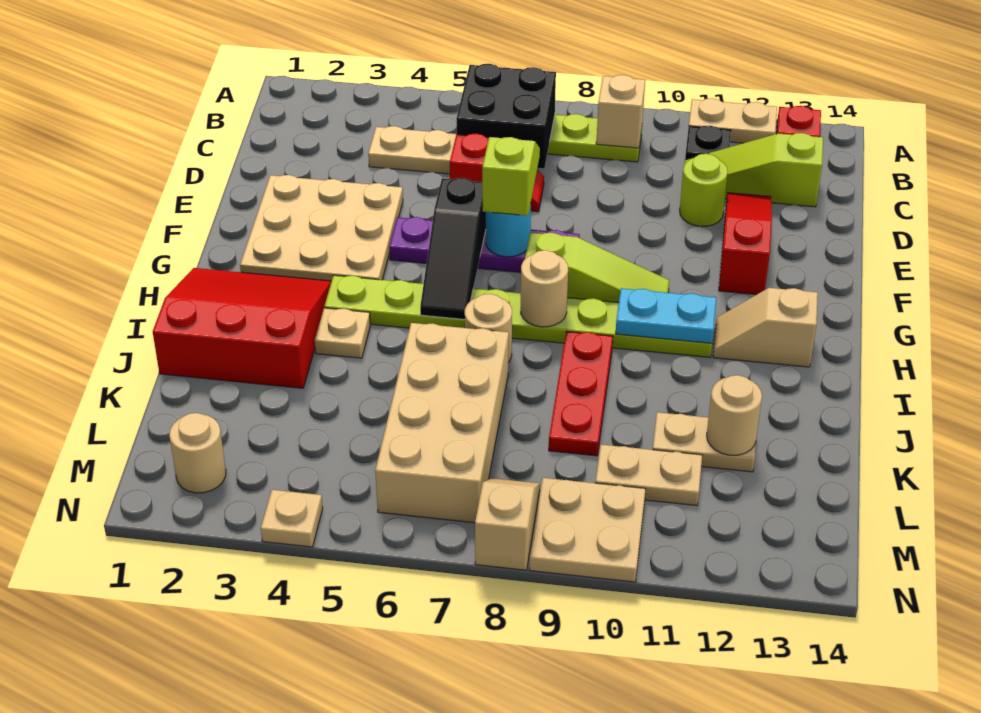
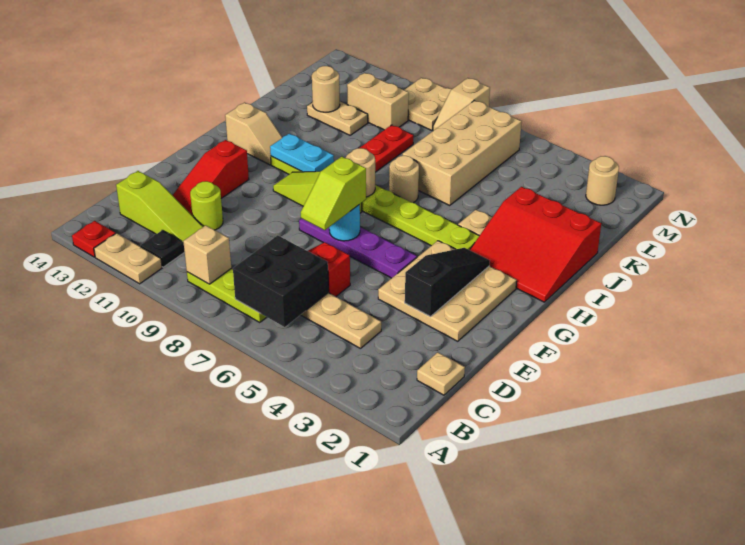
black slope F6:H6 level 2 top F -> black slope E3:G3 level 2 top E
tan plate L10:L11 level 1 -> tan brick L10:L11 level 1
tan plate N4 level 1 -> tan plate C1 level 1

